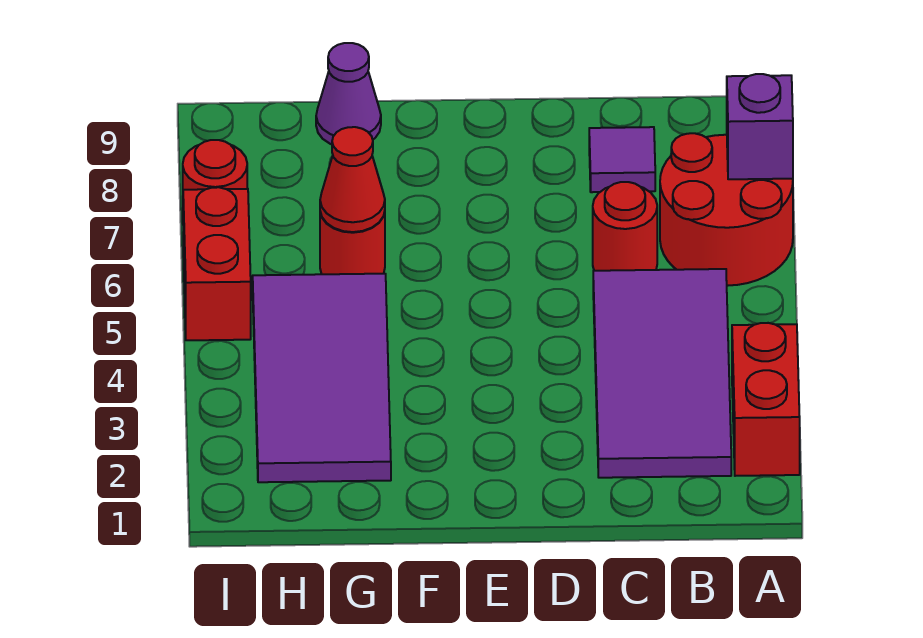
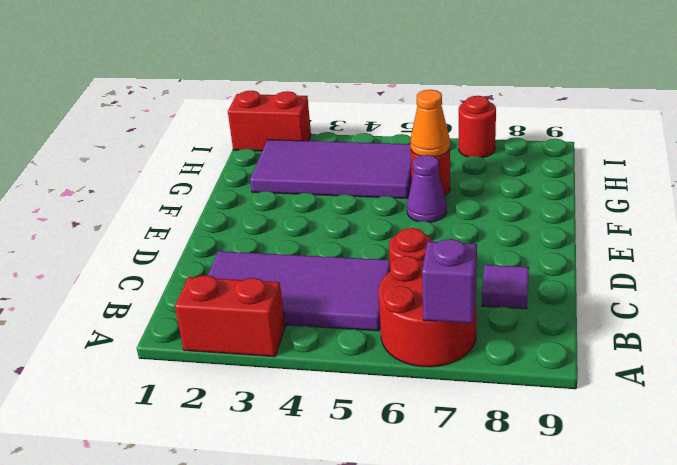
red cone G6 level 2 -> orange cone G6 level 2
purple cone G9 level 1 -> purple cone F6 level 1
red brick I5:I6 level 1 -> red brick I1:I2 level 1

